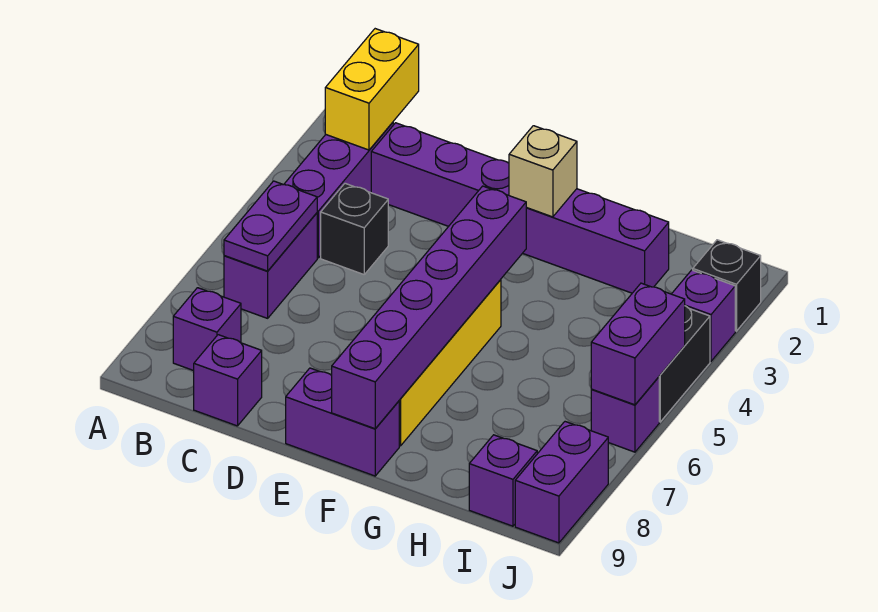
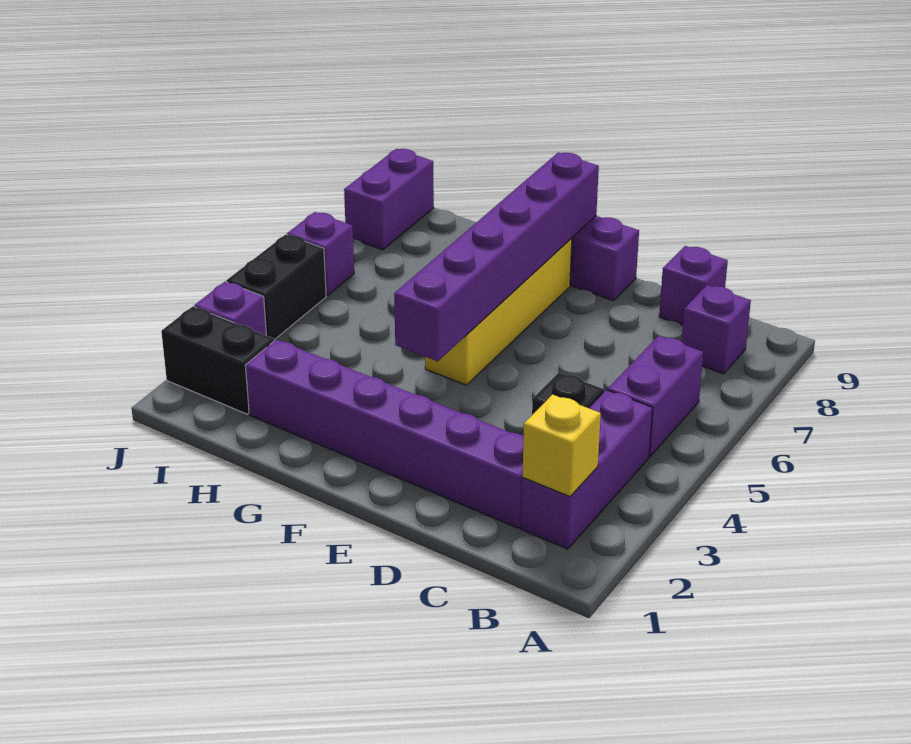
yellow brick B1:B2 level 2 -> yellow brick B2 level 2
purple plate B5:B6 level 2 -> none
tan brick F2 level 2 -> none
purple brick I9 level 1 -> none
black brick J2 level 1 -> black brick I2:J2 level 1
purple brick J5:J6 level 2 -> none

